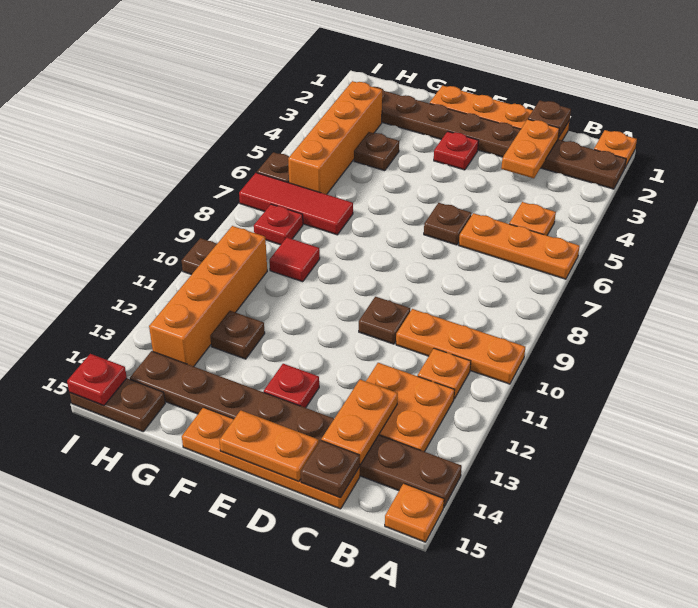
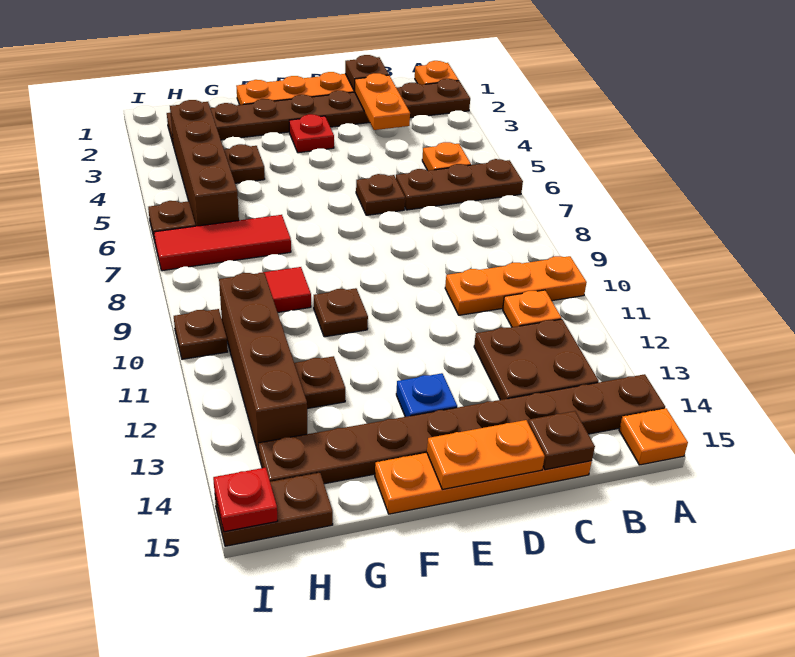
orange plate A6:C6 level 1 -> brown plate A6:C6 level 1
orange plate B12:C13 level 1 -> brown plate B12:C13 level 1
orange plate C13:C14 level 2 -> none
brown plate D10 level 1 -> brown plate F10 level 1
red plate E13 level 1 -> blue plate E13 level 1
orange brick H3:H6 level 1 -> brown brick H3:H6 level 1
red plate H8 level 1 -> none
orange brick H10:H13 level 1 -> brown brick H10:H13 level 1

